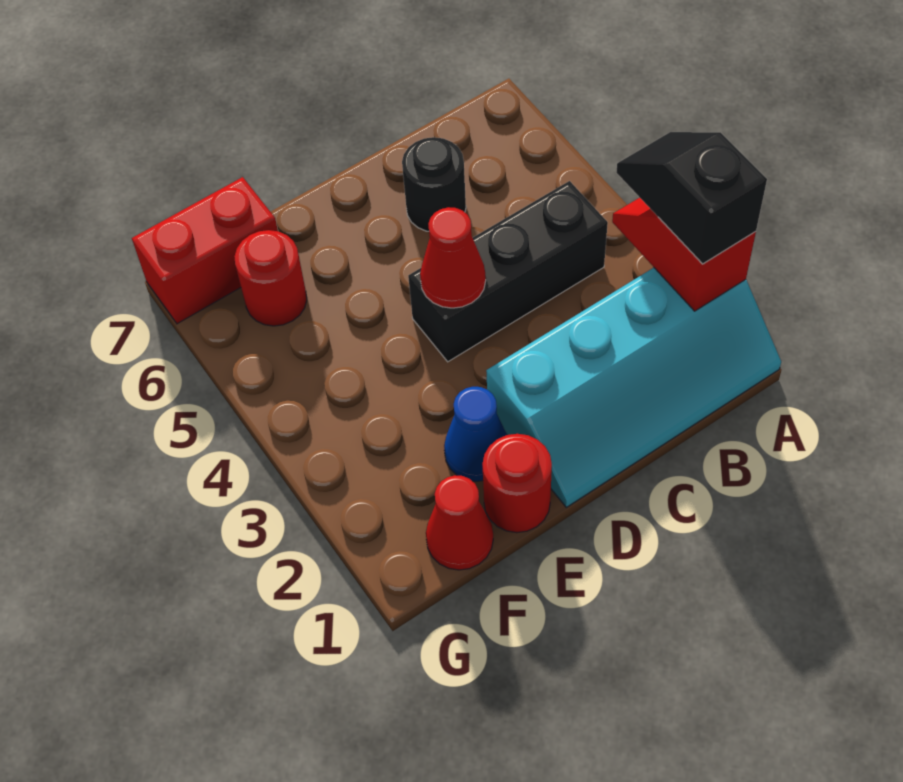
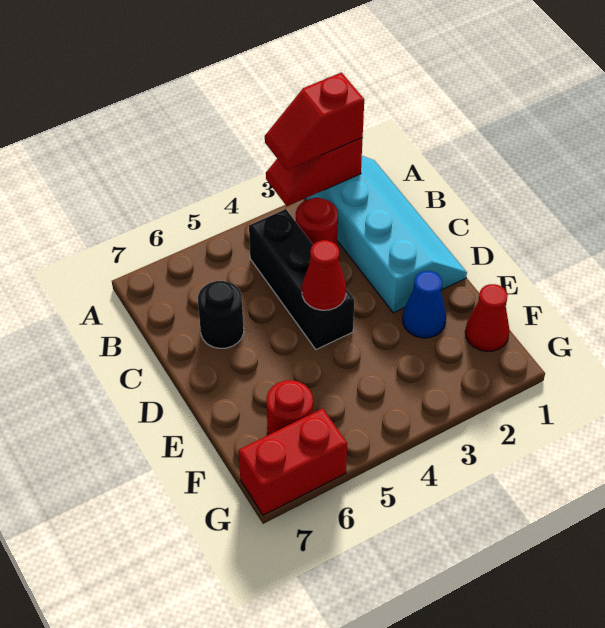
black slope A2:A3 level 3 top 2 -> red slope A2:A3 level 3 top 2
red round brick E1 level 1 -> red round brick B3 level 1
red brick F7:G7 level 1 -> red brick G6:G7 level 1

